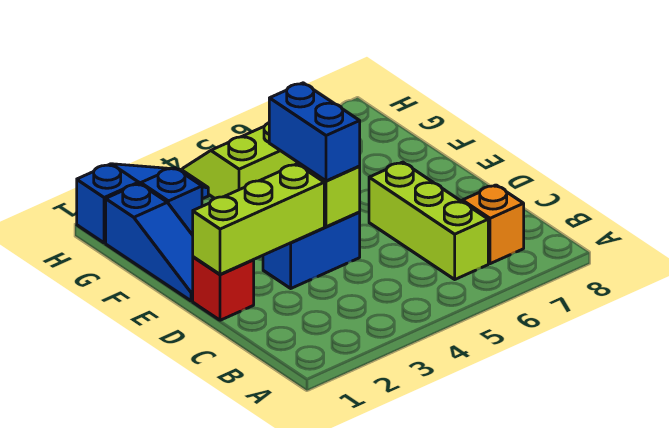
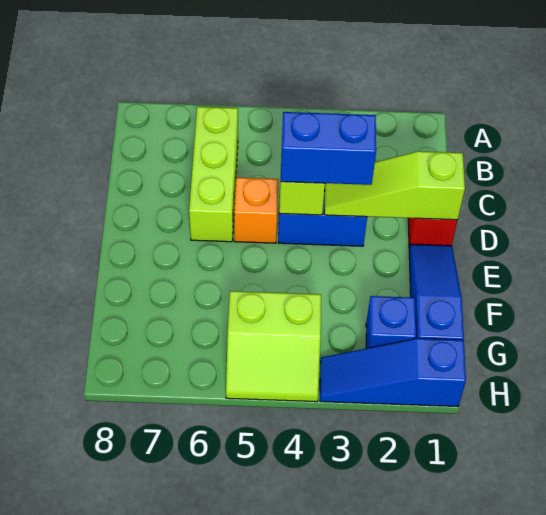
orange brick B7 level 1 -> orange brick D5 level 1
lime brick D1:D3 level 2 -> lime slope D1:D3 level 2 top 1
blue brick D4:E4 level 3 -> blue brick D3:D4 level 3

